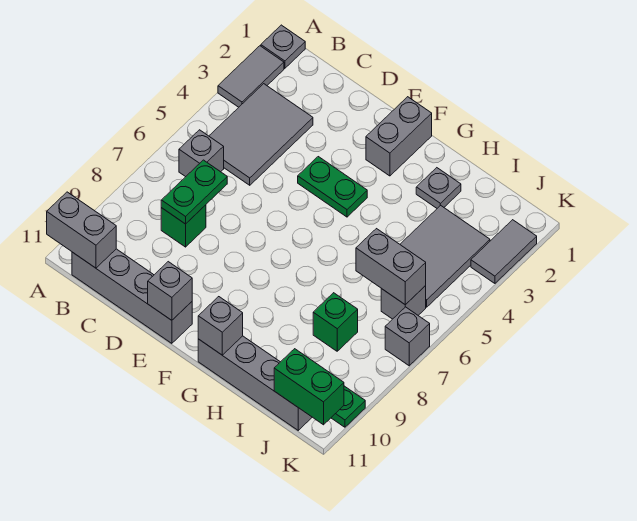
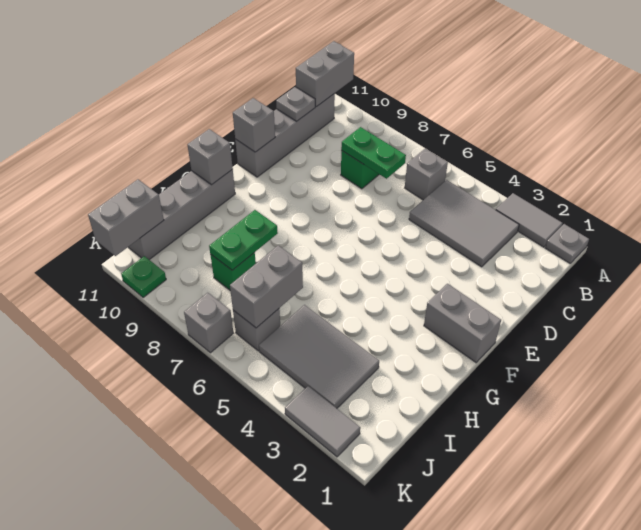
green plate E4:F4 level 1 -> green plate H8:I8 level 2
grey plate H2 level 1 -> grey plate C11 level 2
green brick J11:K11 level 2 -> grey brick J11:K11 level 2

